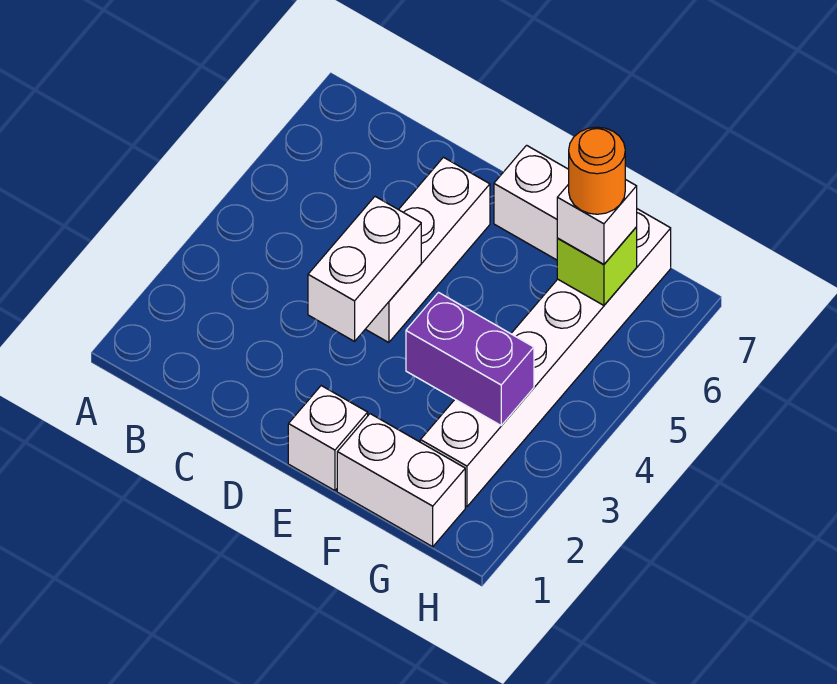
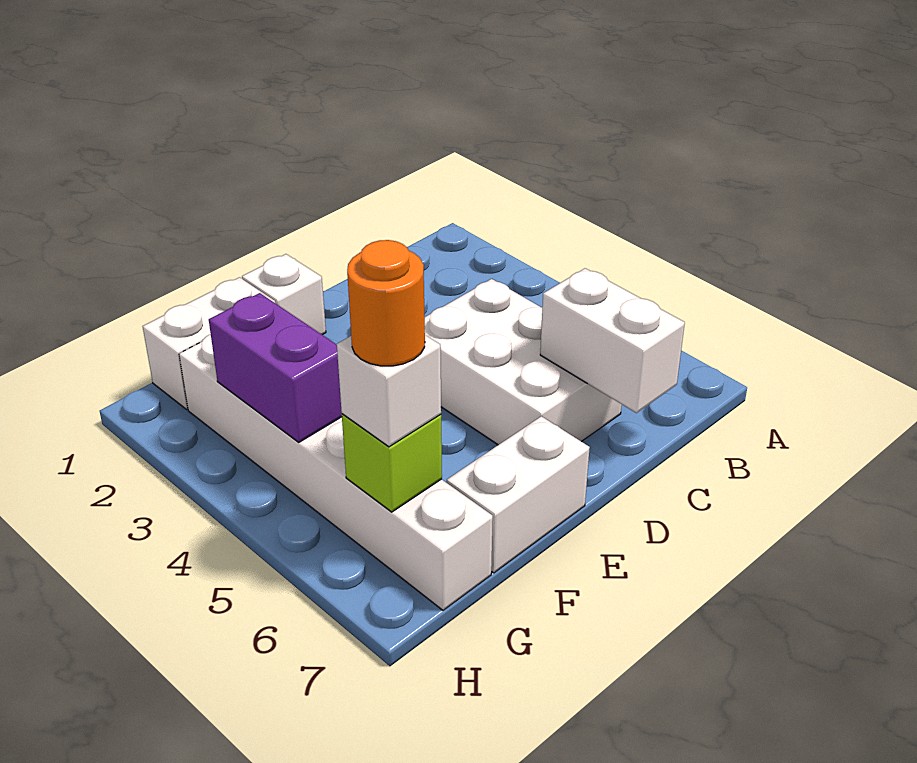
white brick D3:D4 level 2 -> white brick C6:C7 level 2
white brick D4:D6 level 1 -> white brick C4:D6 level 1
purple brick F3:G3 level 2 -> purple brick G3:G4 level 2

